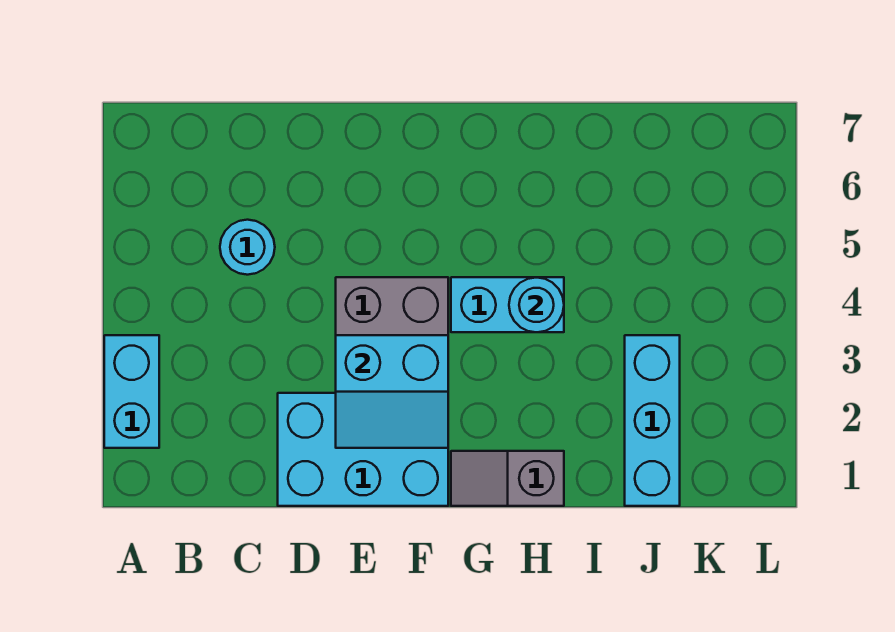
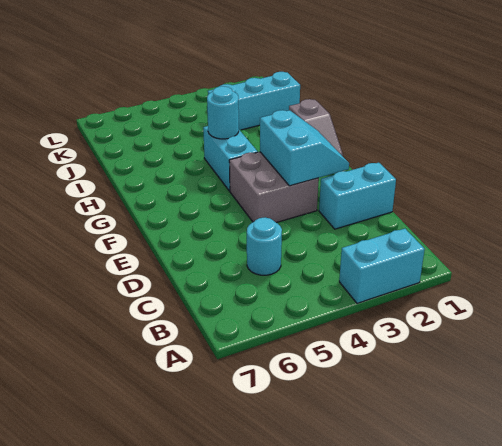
cyan brick D1:F2 level 1 -> cyan brick D1:D2 level 1

